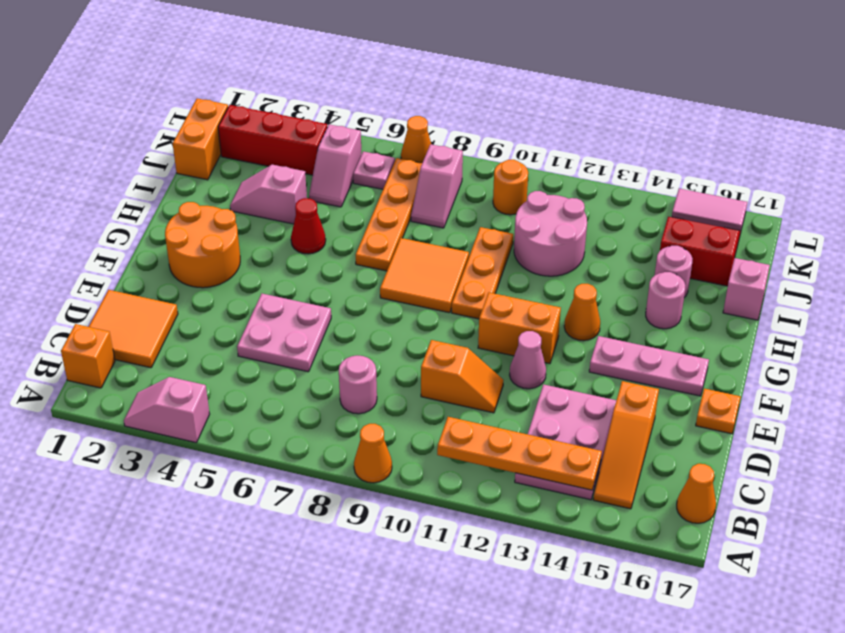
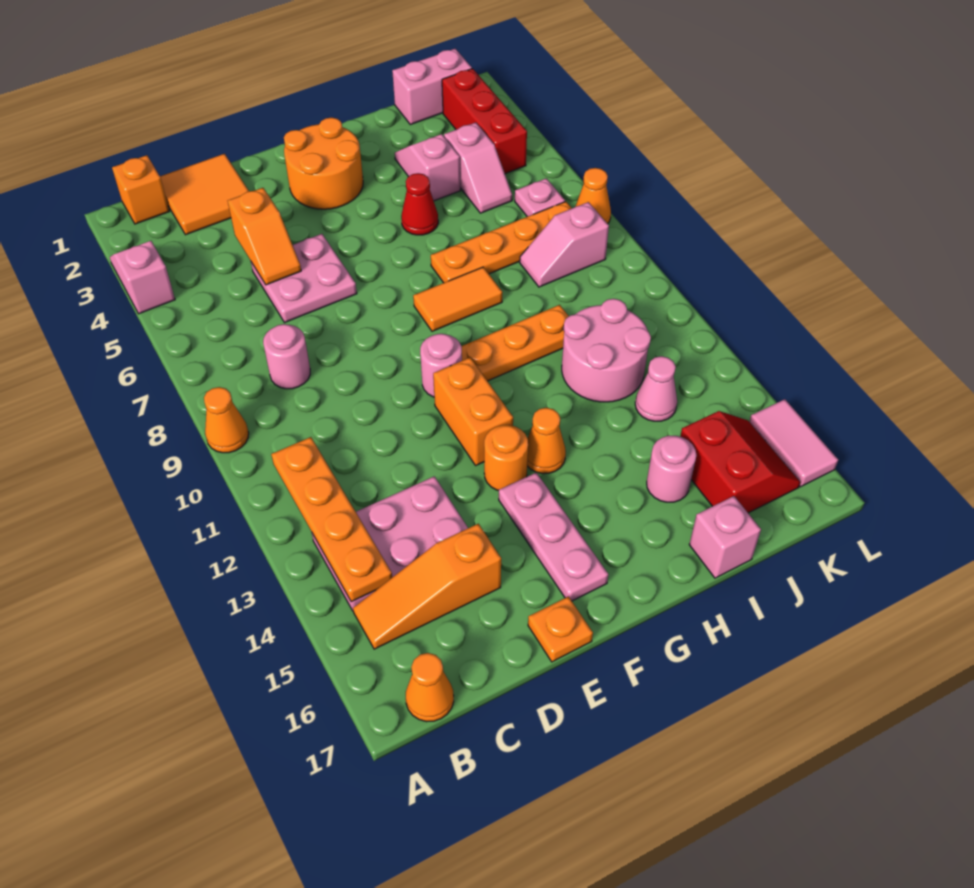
orange slope D10:D11 level 1 top 10 -> orange slope D4:D5 level 2 top 4
pink cone E12 level 1 -> pink cone J13 level 1
orange tile G8:H9 level 1 -> orange tile G8:H8 level 1
pink round brick H15 level 1 -> pink round brick F10 level 1
orange brick J1:K1 level 1 -> pink brick J1:K1 level 1
pink slope J5:K5 level 1 top K -> pink slope J4:J5 level 1 top 4
orange round brick K10 level 1 -> orange round brick F13 level 1

